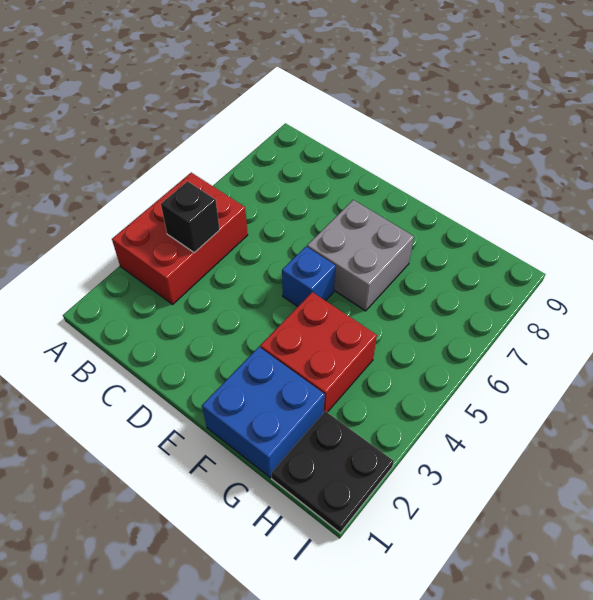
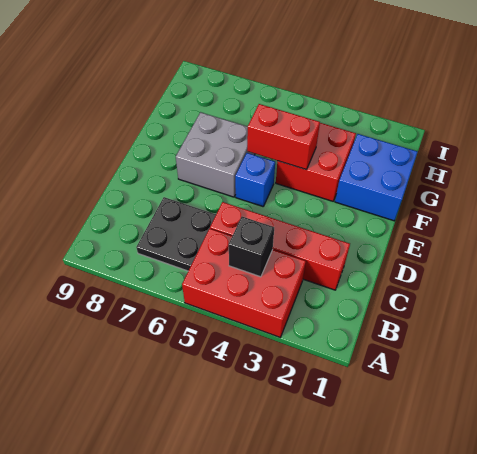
none -> red brick C2:C5 level 1
none -> red brick F4:F5 level 2
black plate H1:I2 level 1 -> black plate B6:C7 level 1

